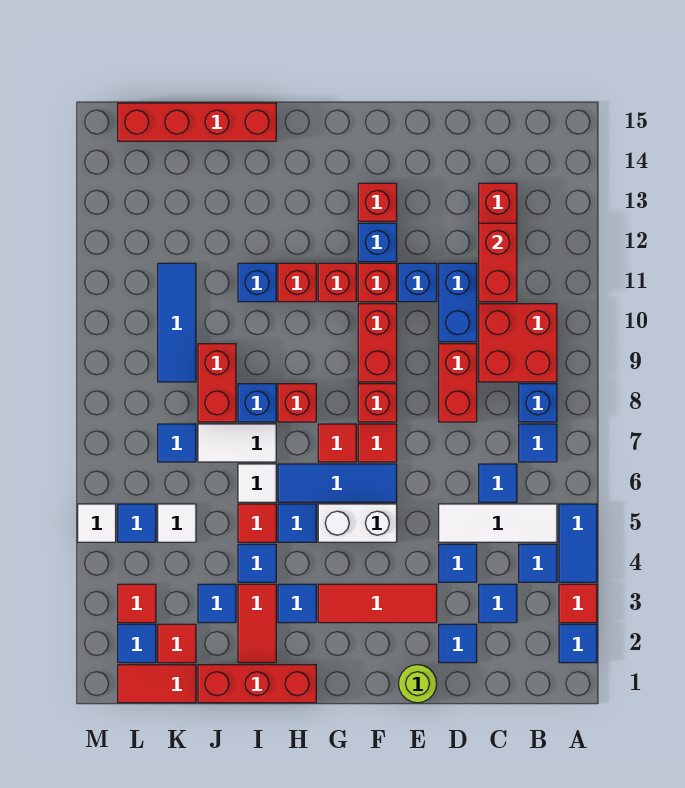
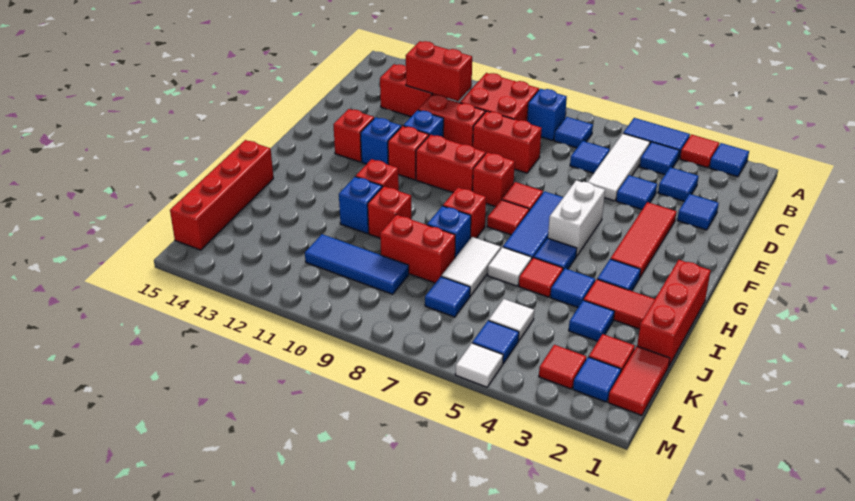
blue brick D10:D11 level 1 -> red brick D10:D11 level 1
lime round brick E1 level 1 -> none
red brick G11 level 1 -> red brick I10 level 1

